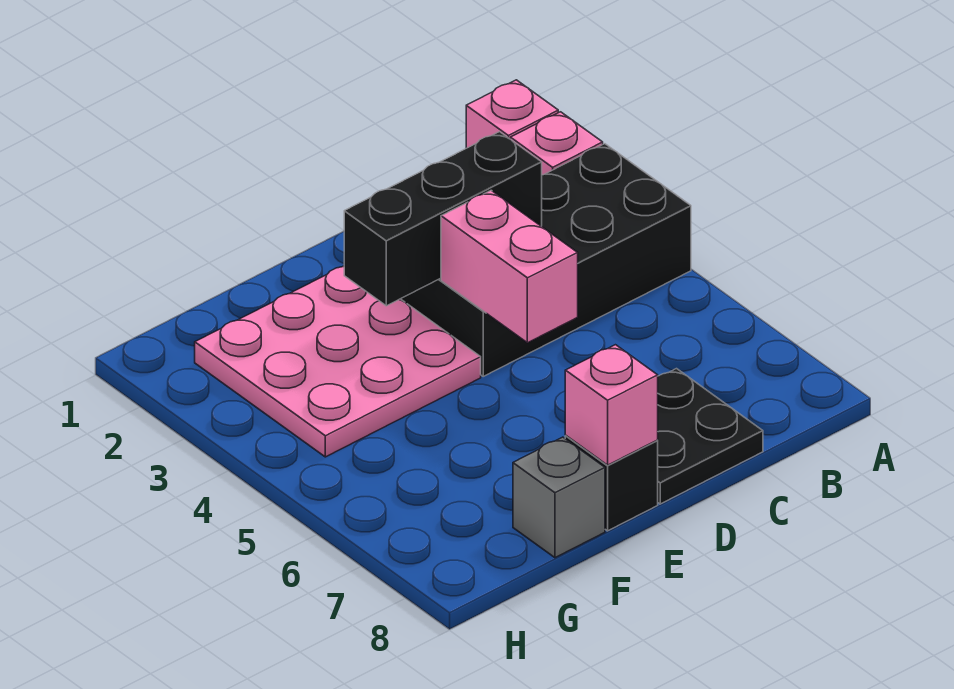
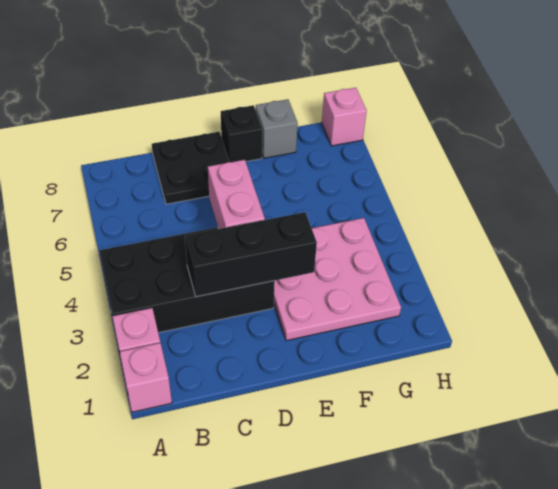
pink brick E8 level 2 -> pink brick H8 level 1

